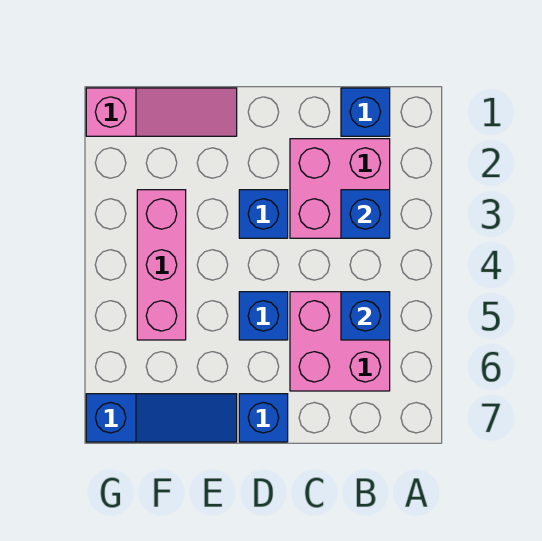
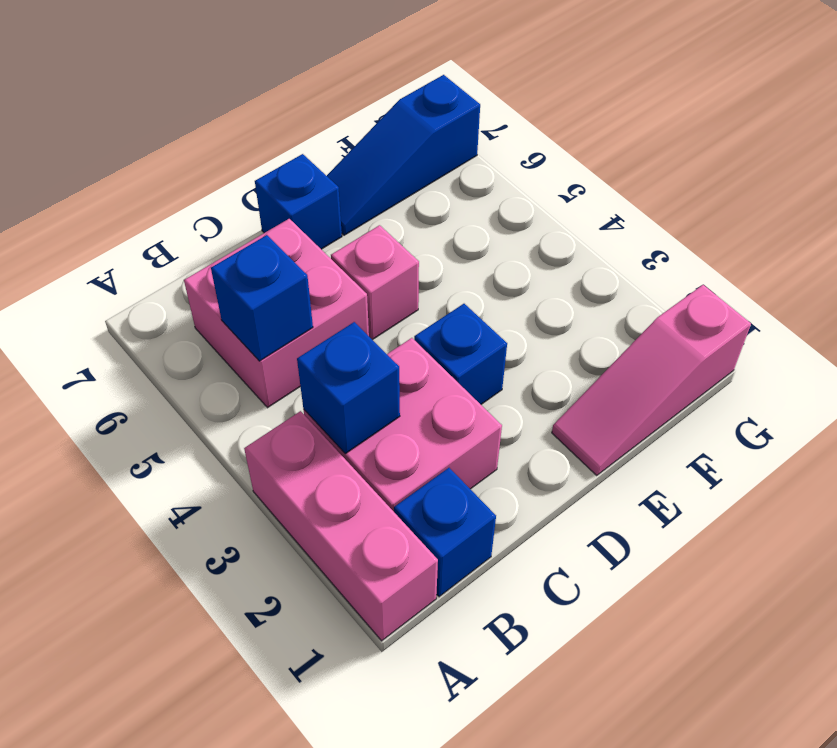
blue brick D5 level 1 -> pink brick D5 level 1
pink brick F3:F5 level 1 -> pink brick A1:A3 level 1

